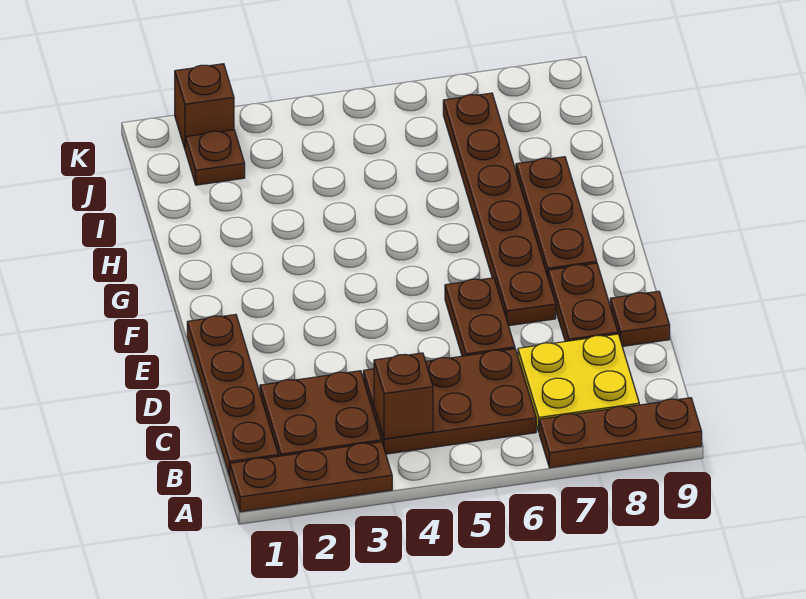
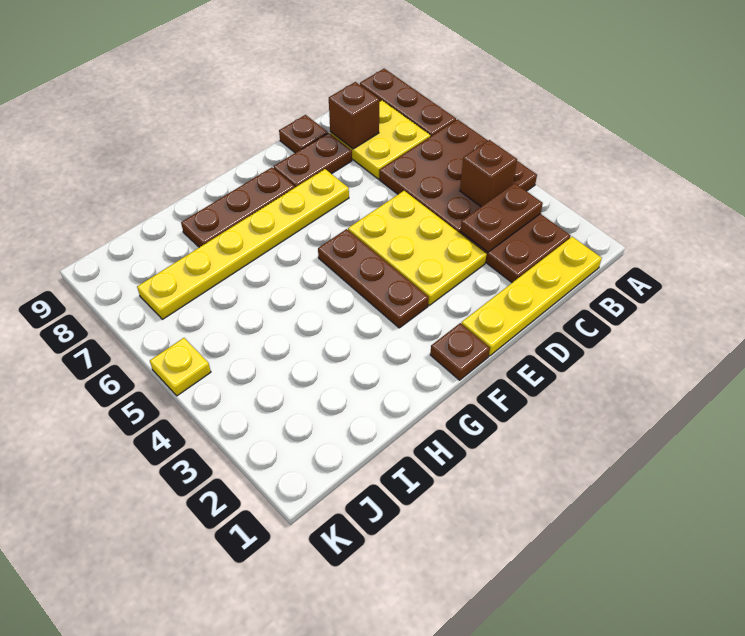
brown plate A1:A3 level 1 -> brown plate F3:F5 level 1
brown plate B1:E1 level 1 -> yellow plate B1:E1 level 1
brown plate B4:C6 level 1 -> brown plate A4:C6 level 1
none -> yellow plate D3:E5 level 1
brown plate D6:E6 level 1 -> brown plate B3:C3 level 2
brown plate E7:J7 level 1 -> yellow plate E7:J7 level 1
brown plate J2 level 1 -> brown plate F1 level 1
brown brick K2 level 1 -> brown brick C8 level 2
none -> yellow plate K5 level 1

